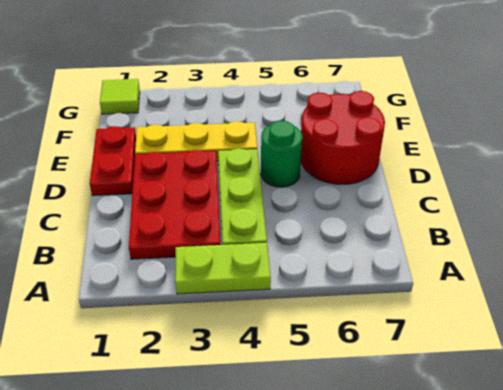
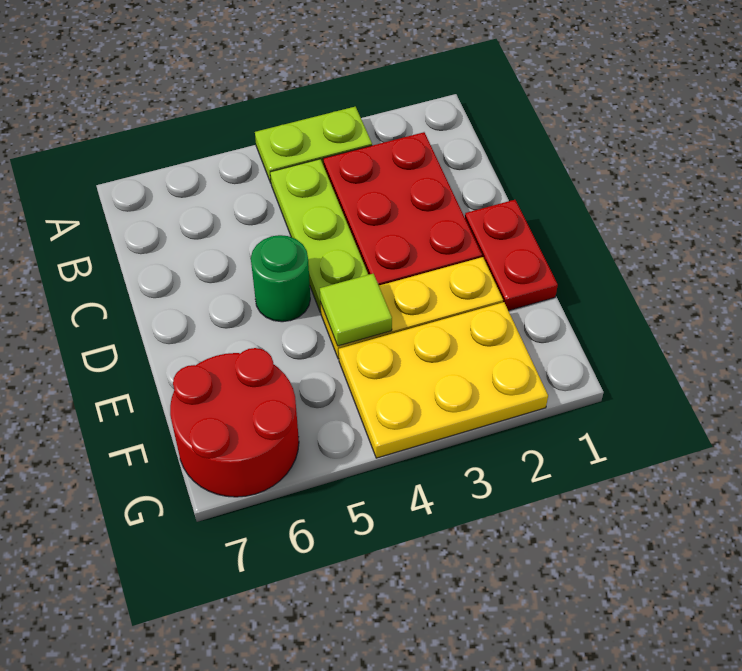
red round brick D6:E7 level 1 -> red round brick F6:G7 level 1
none -> yellow plate F2:G4 level 1
lime tile G1 level 1 -> lime tile E4 level 2

